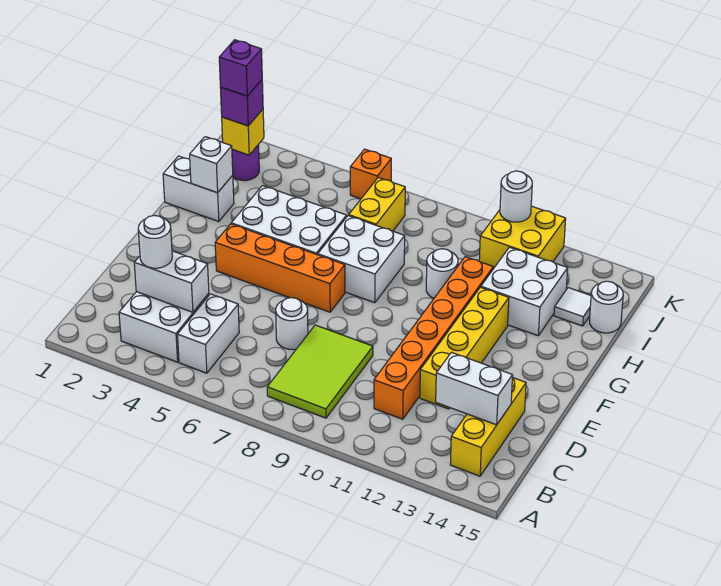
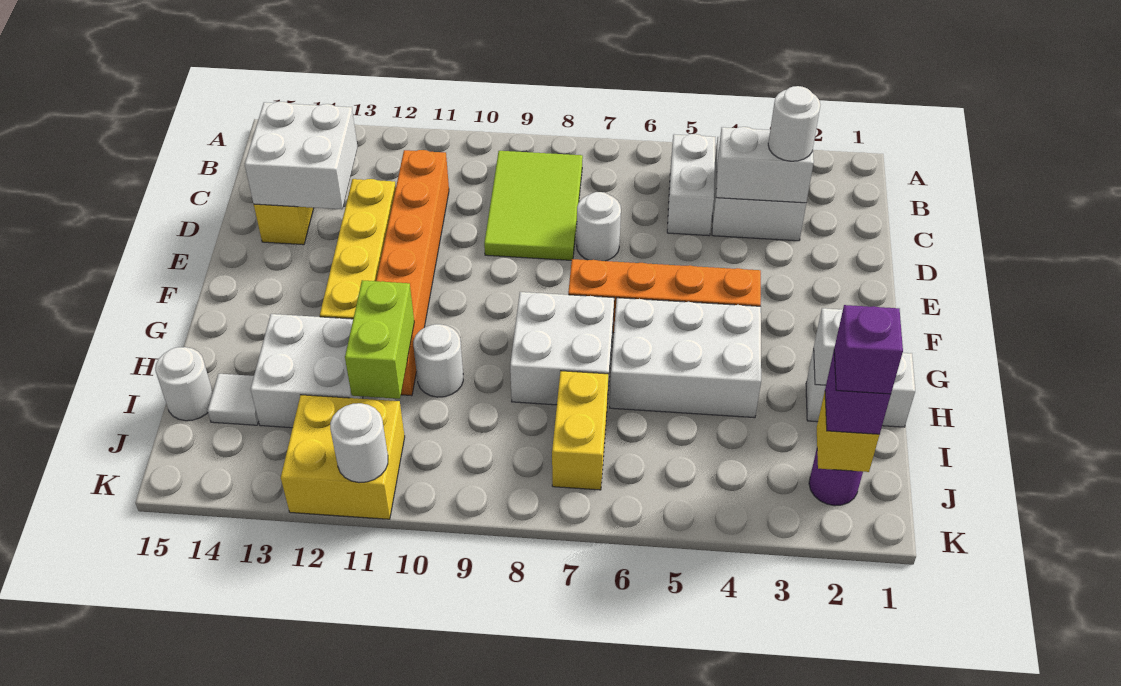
white brick C13:C14 level 2 -> white brick C13:D14 level 2
none -> lime brick H11:I11 level 2
orange brick K6 level 1 -> none

